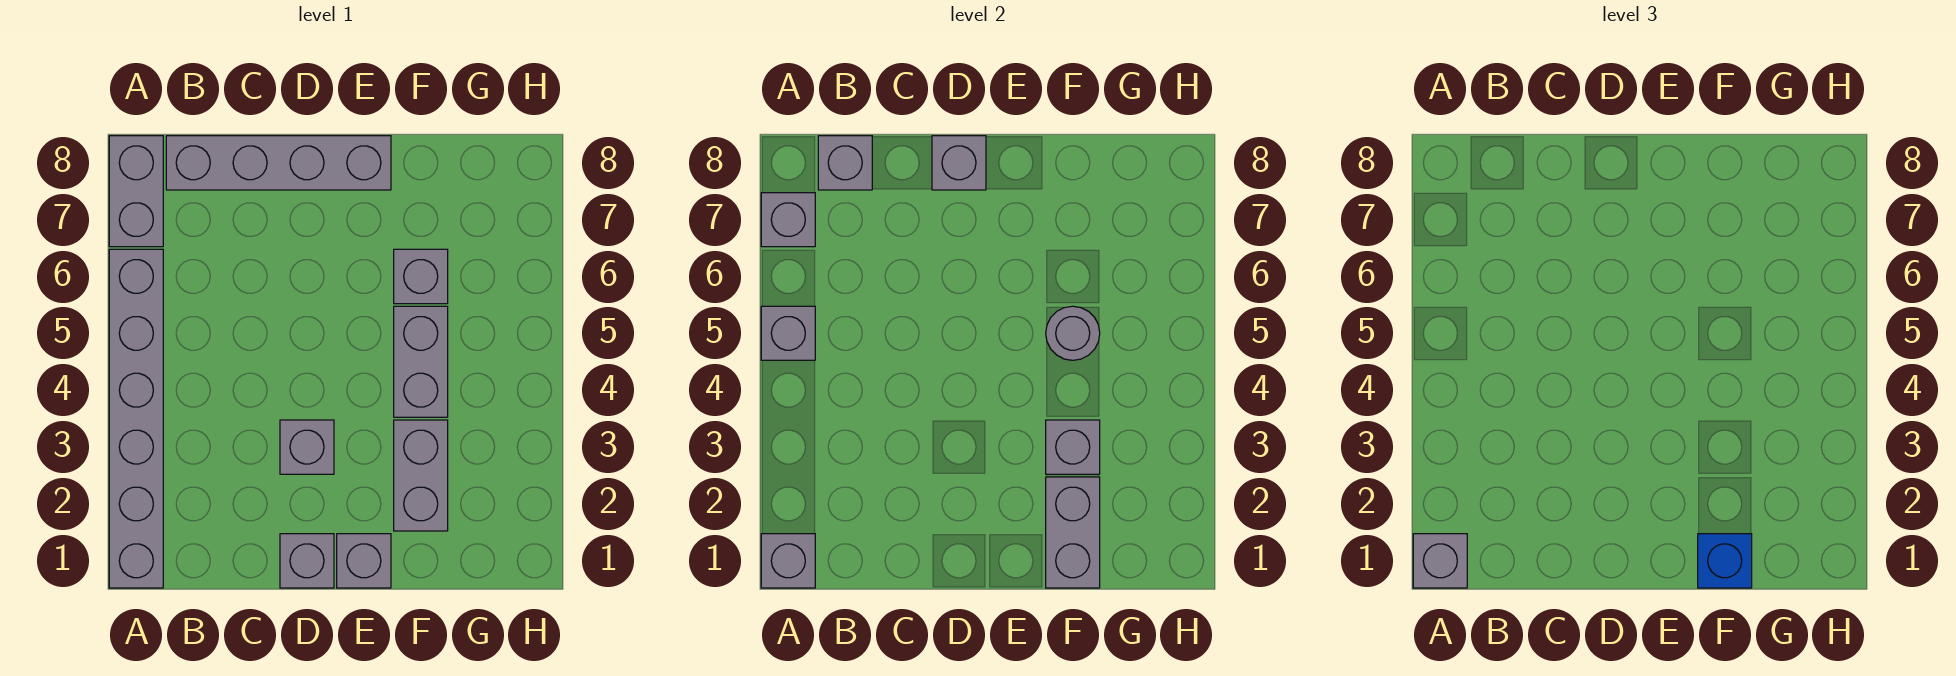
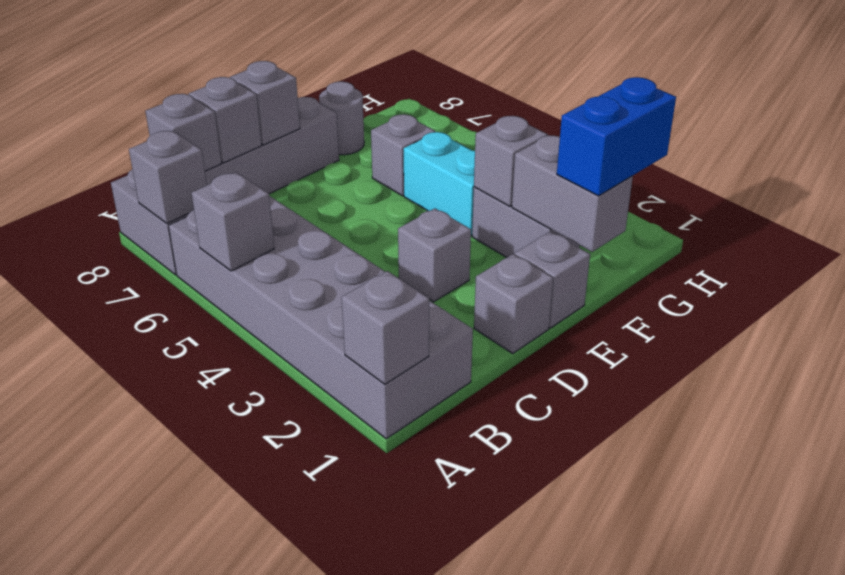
grey brick A1:A6 level 1 -> grey brick A1:B6 level 1
grey brick A1 level 3 -> grey brick C8 level 2
blue brick F1 level 3 -> blue brick F1:G1 level 3
grey brick F4:F5 level 1 -> cyan brick F4:F5 level 1
grey round brick F5 level 2 -> grey round brick F8 level 1

